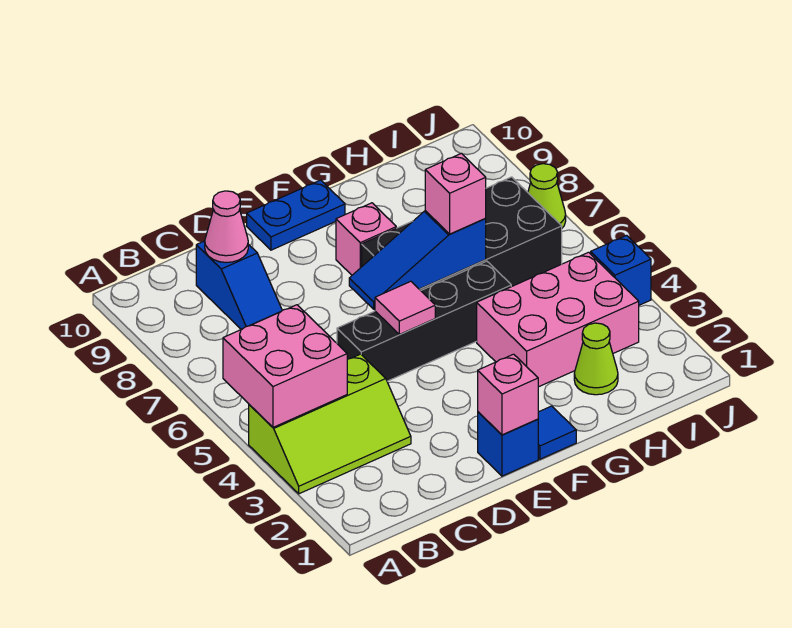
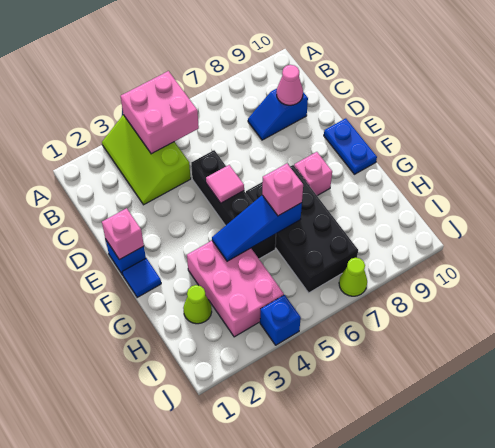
blue slope E6:G6 level 2 top G -> blue slope G4:G6 level 2 top 6

